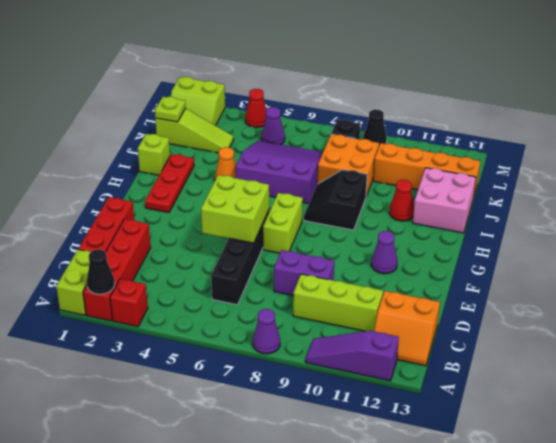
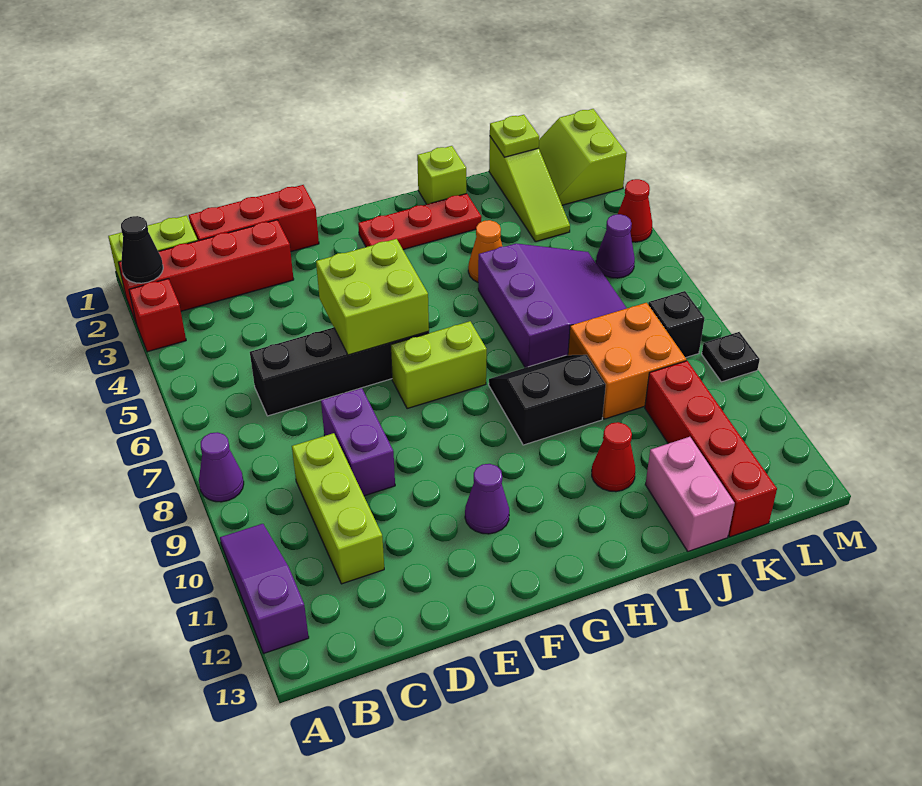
orange slope B12:C13 level 1 top C -> none
pink brick I12:J13 level 1 -> pink brick J12:J13 level 1
orange brick K10:K13 level 1 -> red brick K10:K13 level 1
black cone M9 level 1 -> black plate M9 level 1

